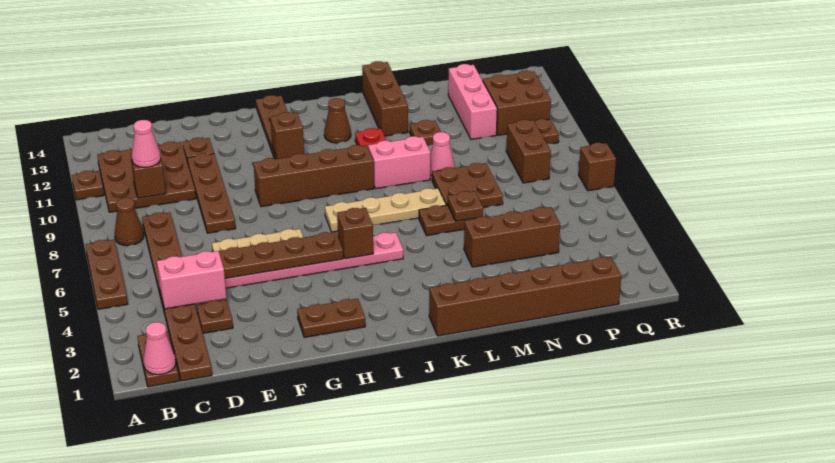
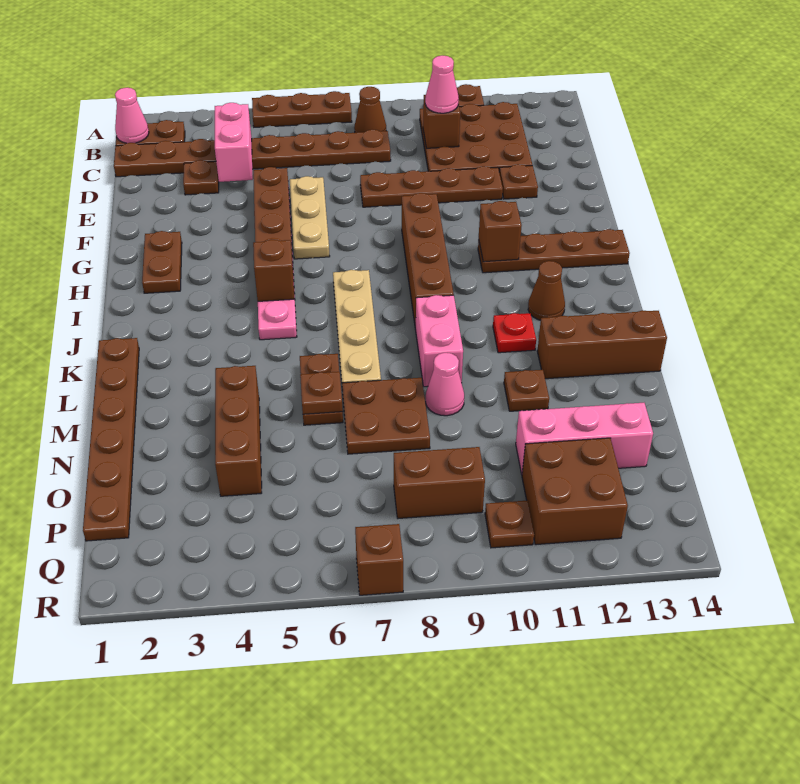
brown brick K1:P1 level 1 -> brown plate K1:P1 level 1

